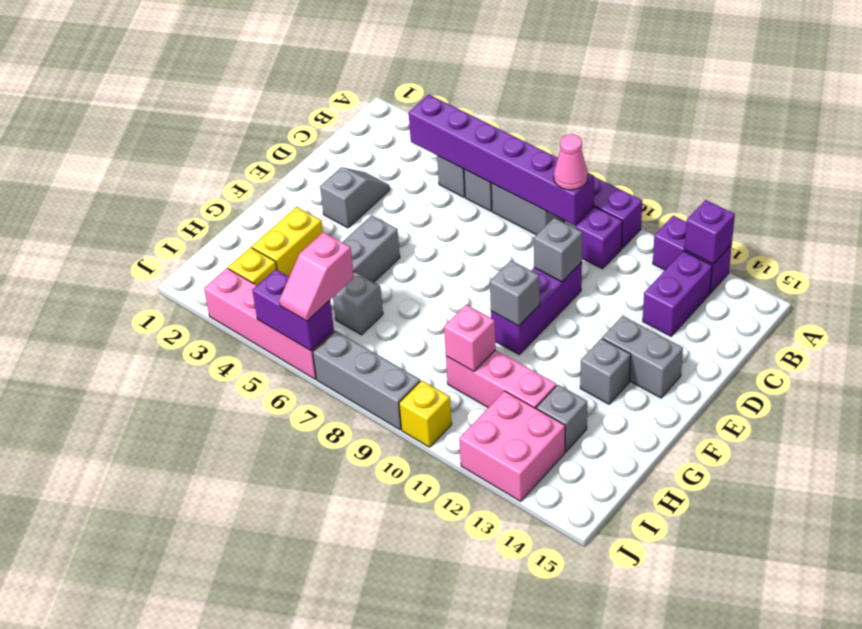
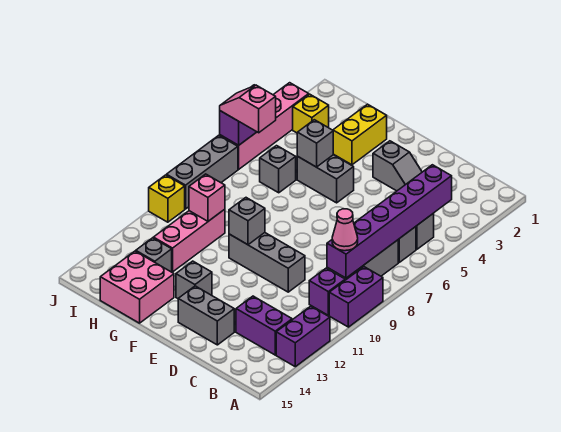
purple brick A13 level 2 -> none
purple brick D10:F10 level 1 -> grey brick D10:F10 level 1
grey brick D10 level 2 -> grey brick G5 level 2
grey brick E13:E14 level 1 -> grey brick D14:E14 level 1
yellow brick G3:H3 level 1 -> yellow brick G2:G3 level 1
pink brick I12:J13 level 1 -> pink brick G14:H15 level 1

